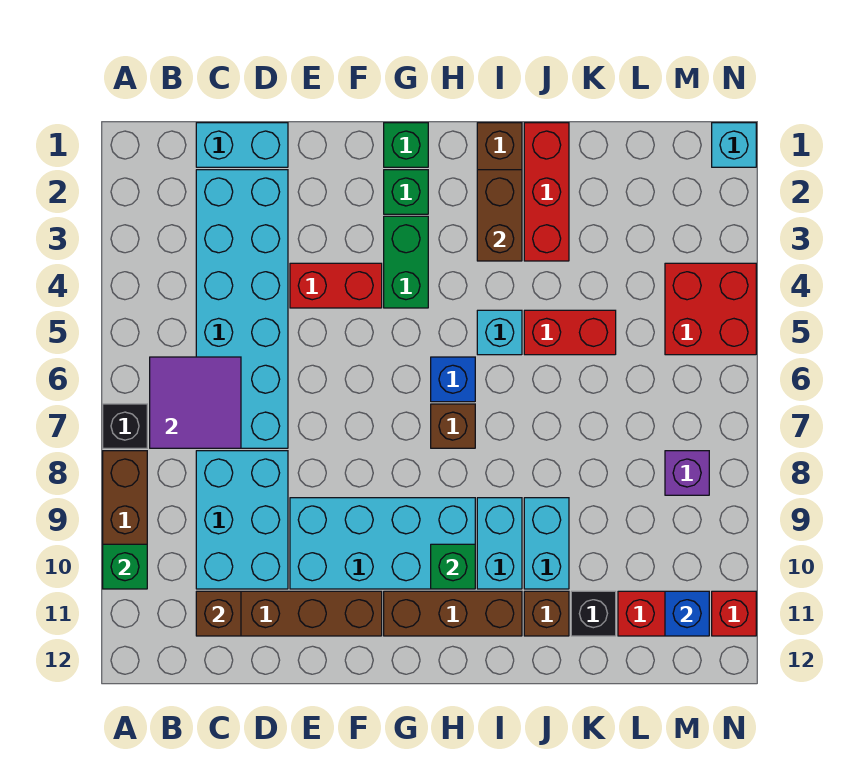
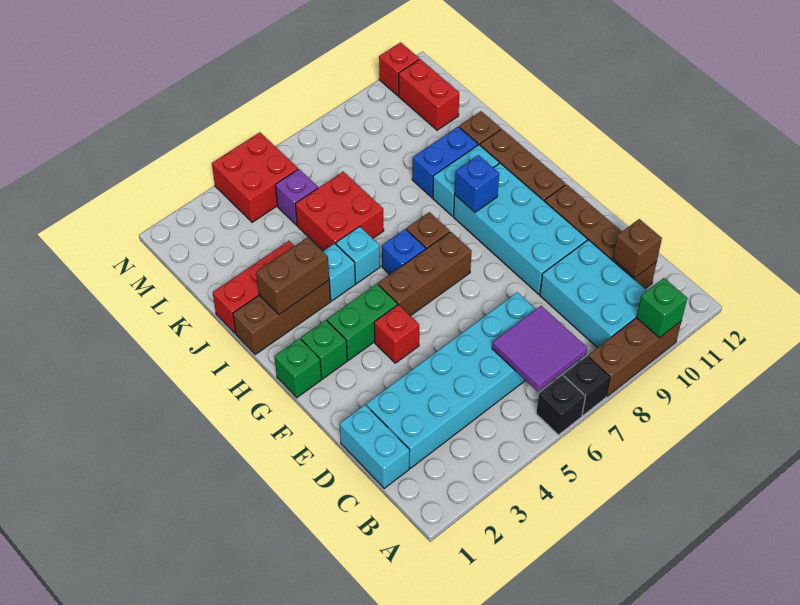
cyan brick C8:D10 level 1 -> cyan brick B9:D10 level 1
red brick E4:F4 level 1 -> red brick F4 level 1
none -> brown brick G5:G7 level 1
green brick H10 level 2 -> none
red brick J5:K5 level 1 -> red brick J5:K6 level 1
cyan brick J9:J10 level 1 -> blue brick J9:J10 level 1
black brick K11 level 1 -> black brick A6 level 1
purple brick M8 level 1 -> purple brick L5 level 1
blue brick M11 level 2 -> blue brick H9 level 2
cyan brick N1 level 1 -> cyan brick I4 level 1

